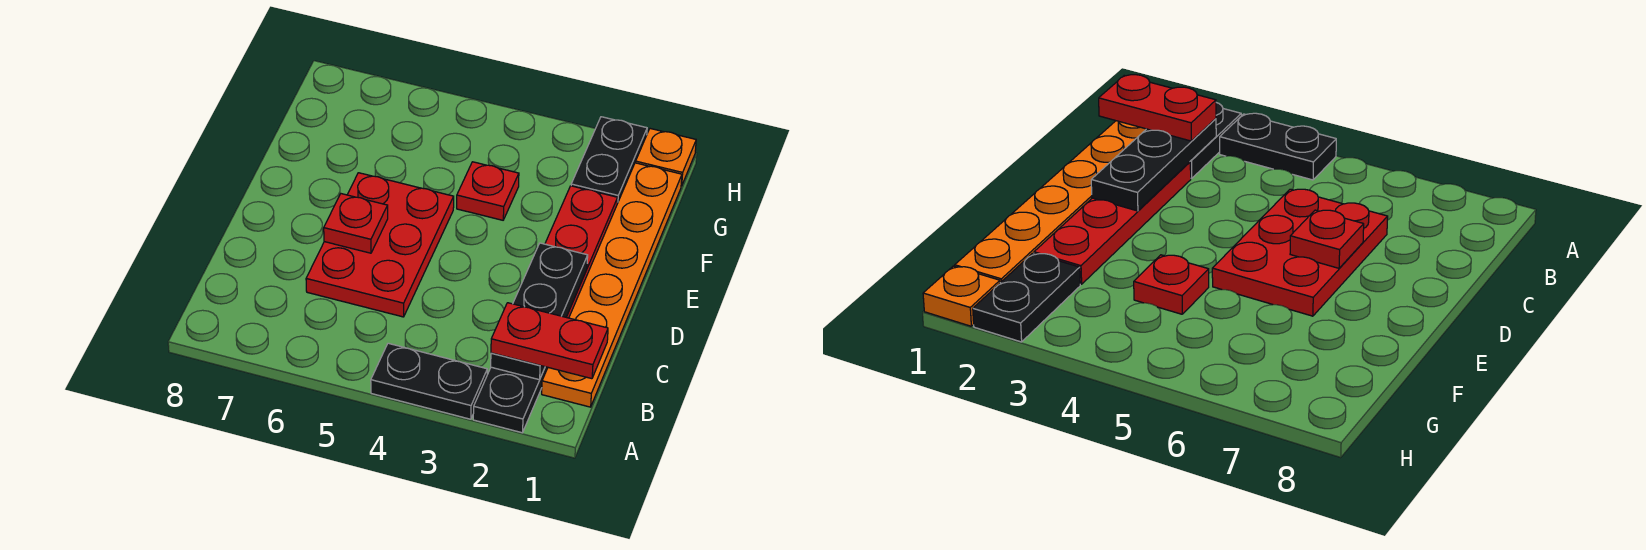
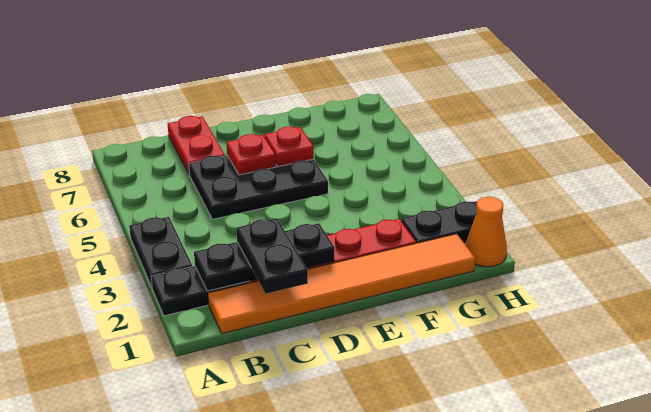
orange plate B1:G1 level 1 -> orange tile B1:G1 level 1
red plate B1:B2 level 3 -> red plate C7:C8 level 1
none -> black plate C1:C2 level 3
red plate C5:E6 level 1 -> black plate C5:E6 level 1
red plate F4 level 1 -> red plate E6 level 2
orange plate H1 level 1 -> orange cone H1 level 1

